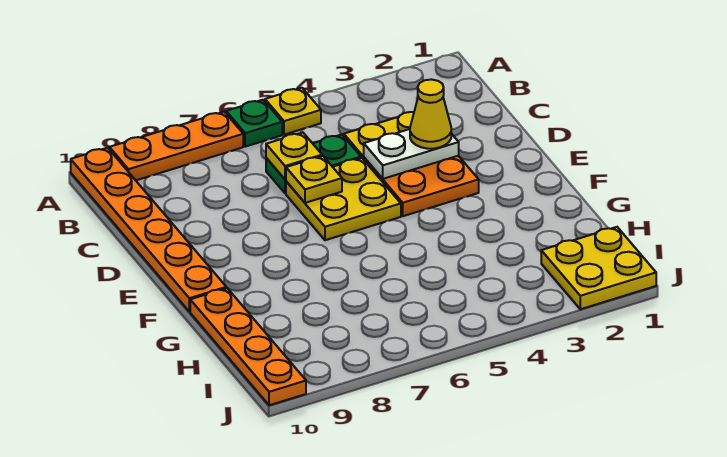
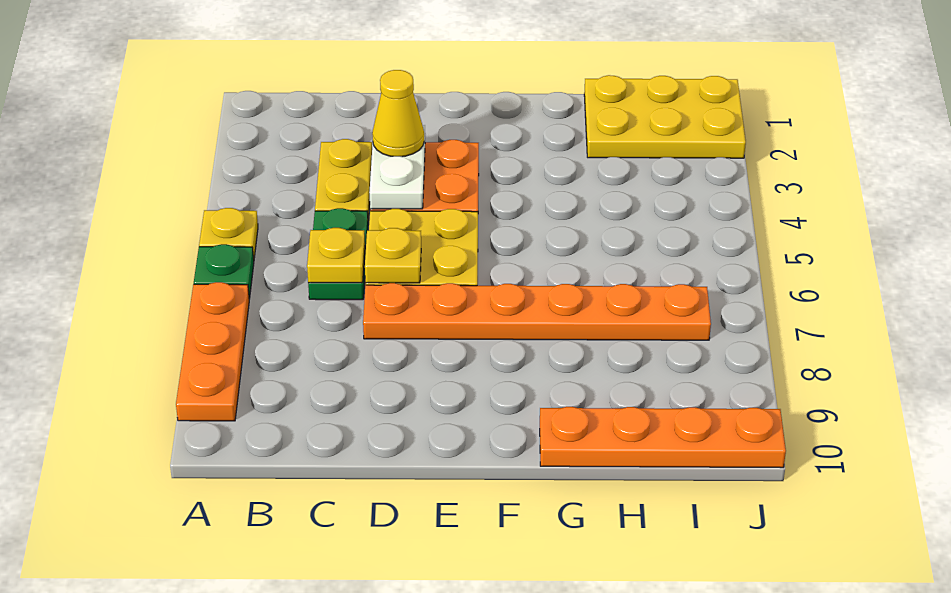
orange plate A10:F10 level 1 -> orange plate D7:I7 level 1
yellow plate I1:J2 level 1 -> yellow plate H1:J2 level 1

